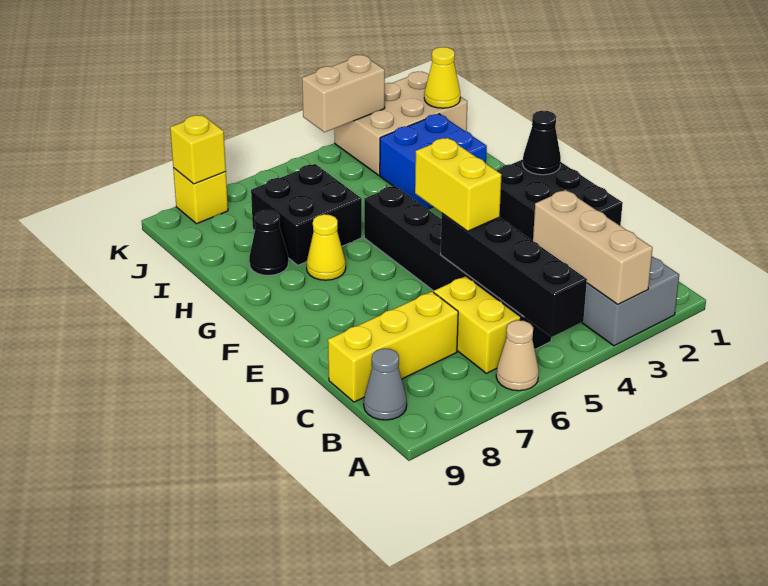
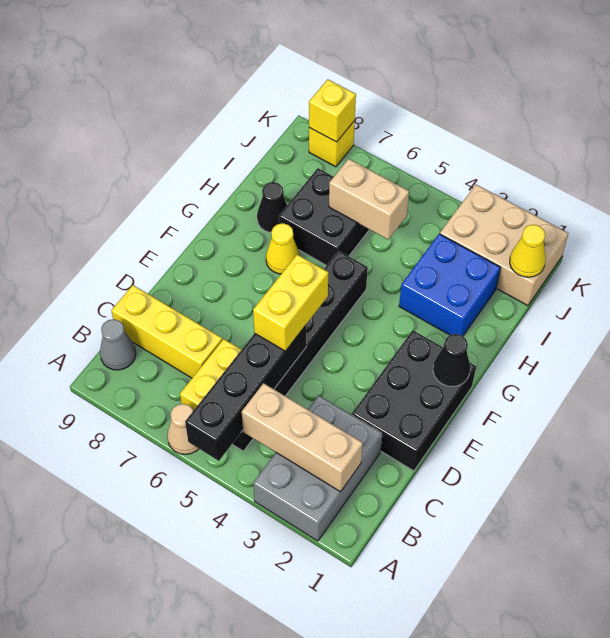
tan brick A3:C3 level 2 -> tan brick B2:B4 level 2
tan brick K3:K4 level 2 -> tan brick I5:I6 level 2

